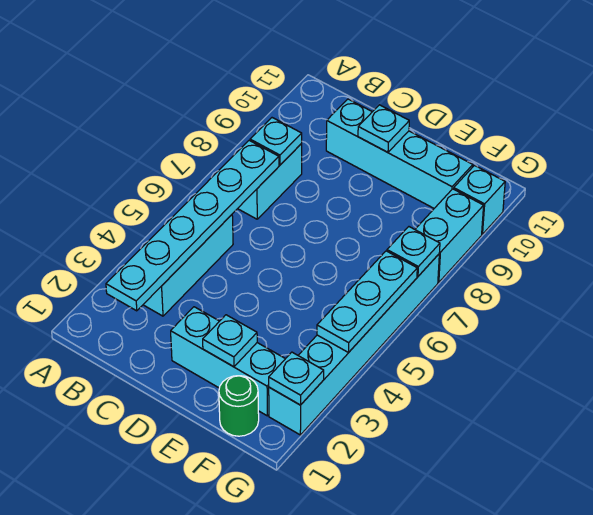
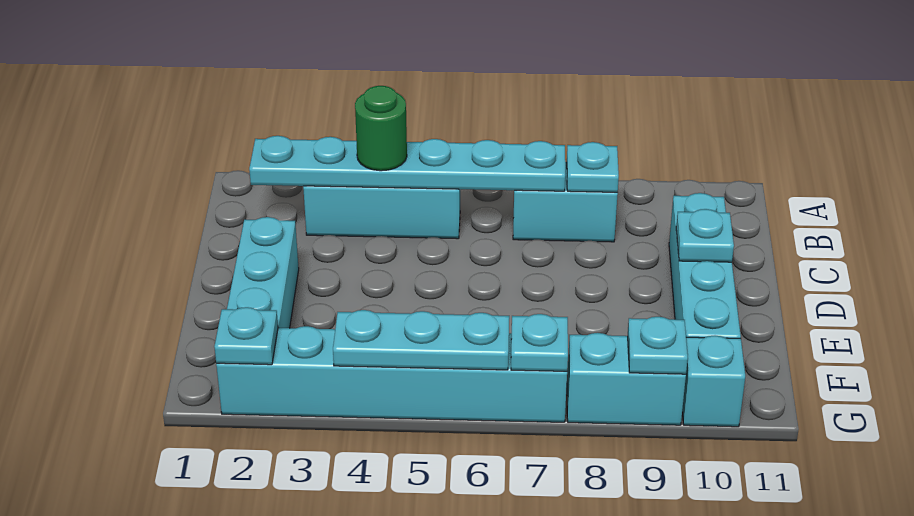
cyan plate E2 level 2 -> cyan plate G9 level 2
green round brick F1 level 1 -> green round brick B4 level 3

